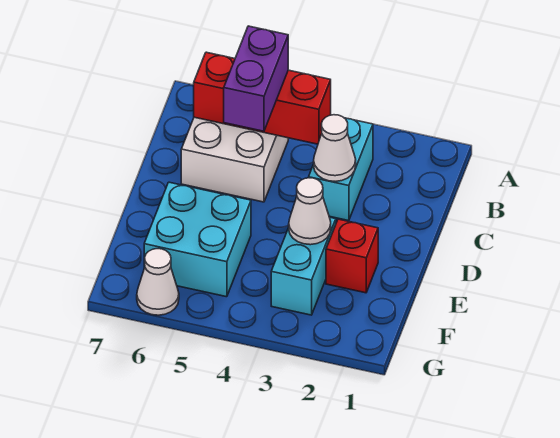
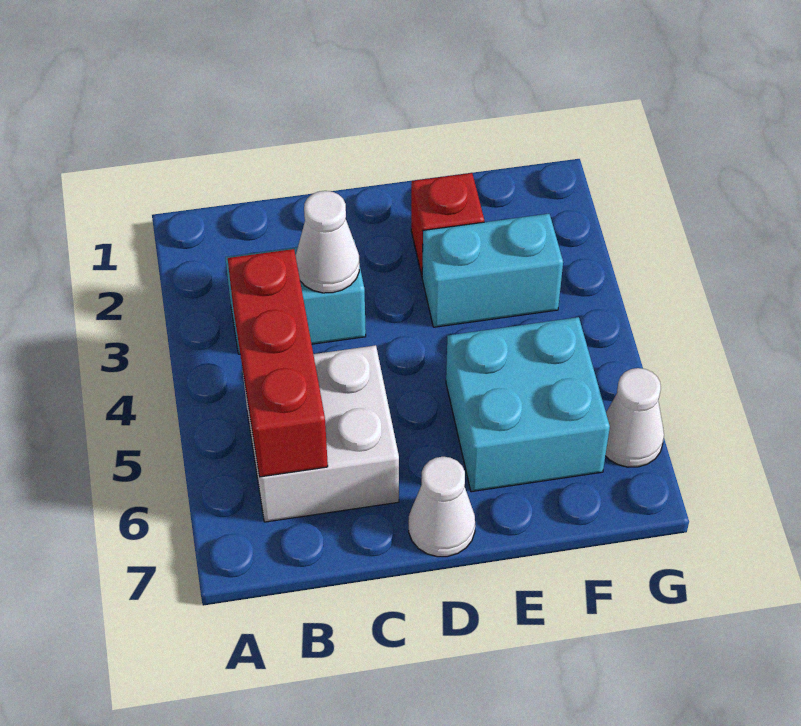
purple brick B5:C5 level 3 -> none
white cone E3 level 2 -> white cone D7 level 1

